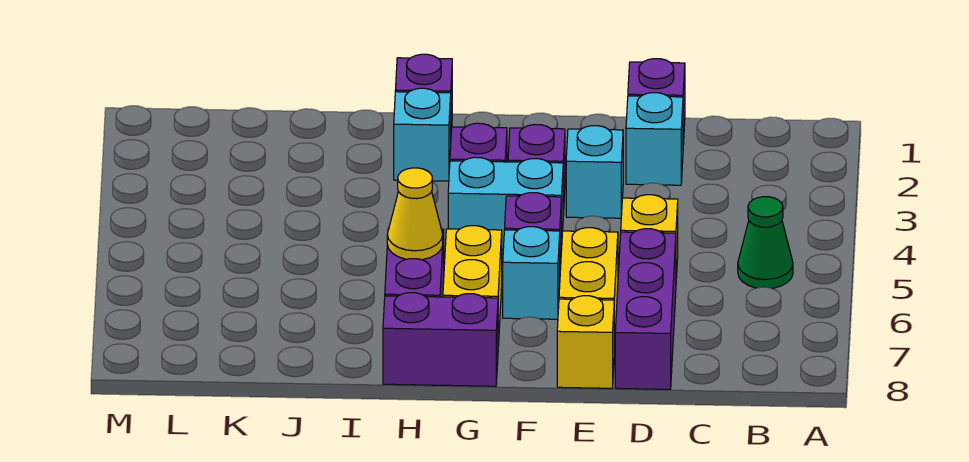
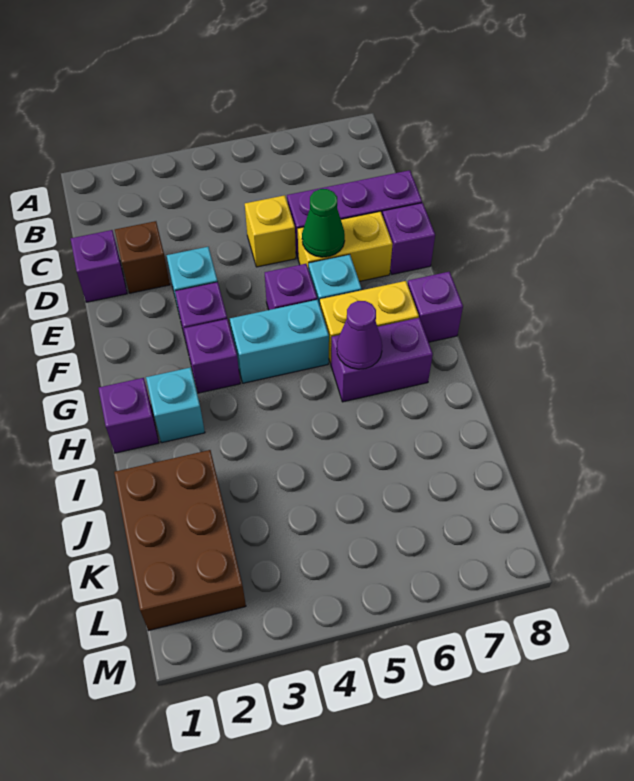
green cone B5 level 1 -> green cone E6 level 2
cyan brick D2 level 1 -> brown brick D2 level 1
yellow brick E8 level 1 -> purple brick E8 level 1
cyan brick F4:G4 level 1 -> cyan brick G4:G5 level 1
purple brick G8:H8 level 1 -> purple brick G8 level 1
yellow cone H6 level 2 -> purple cone H6 level 2
none -> brown brick J1:L2 level 1

